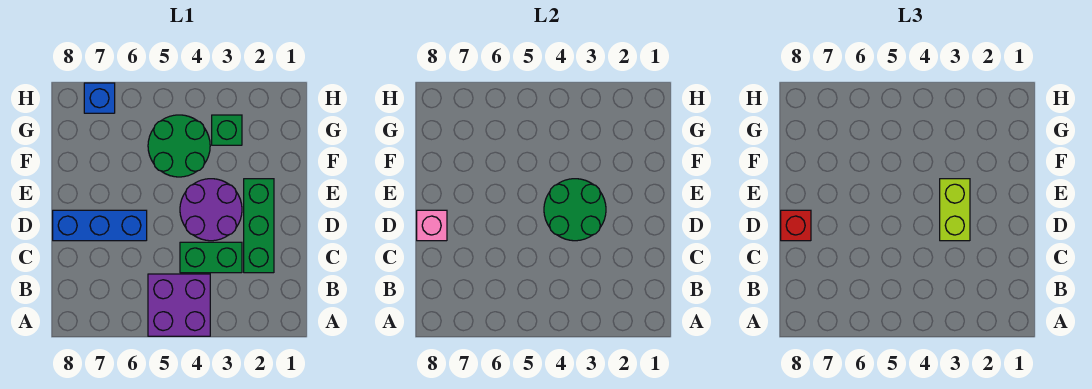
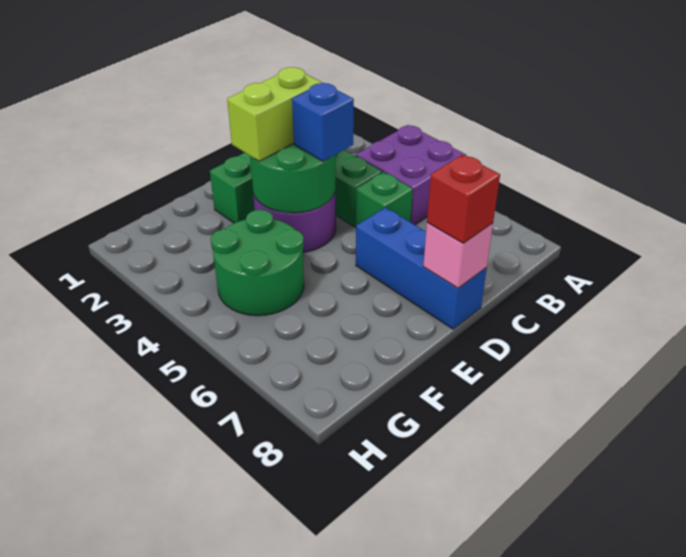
green brick G3 level 1 -> green brick C5 level 1
blue brick H7 level 1 -> blue brick D4 level 3

